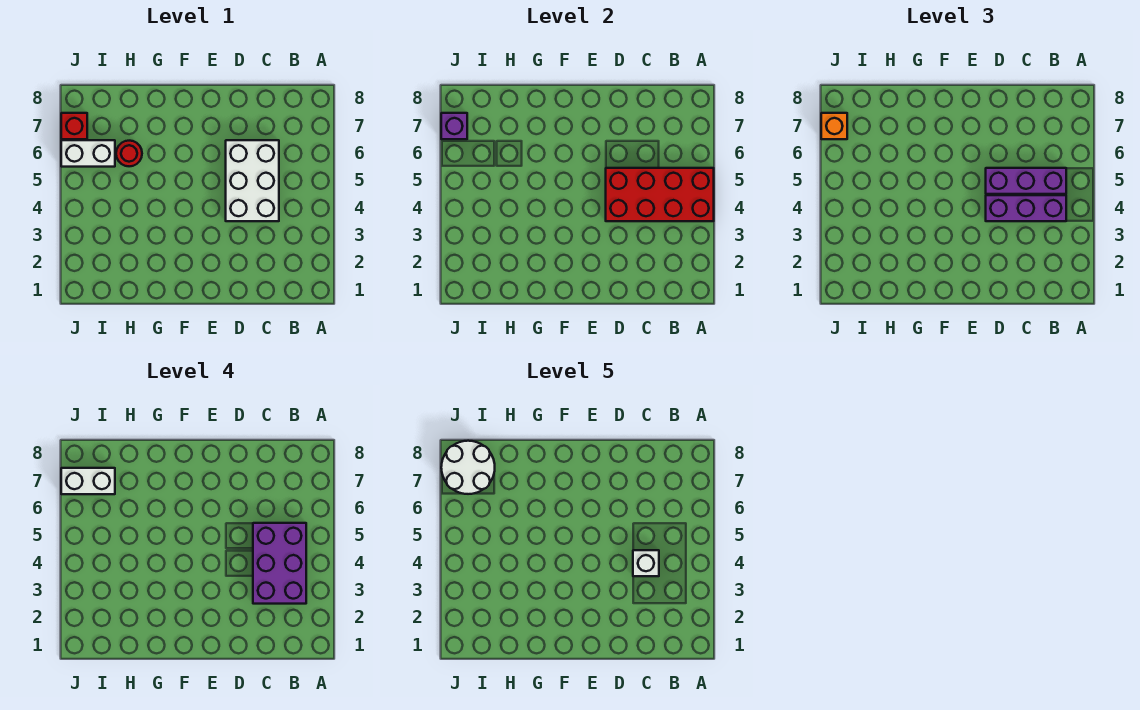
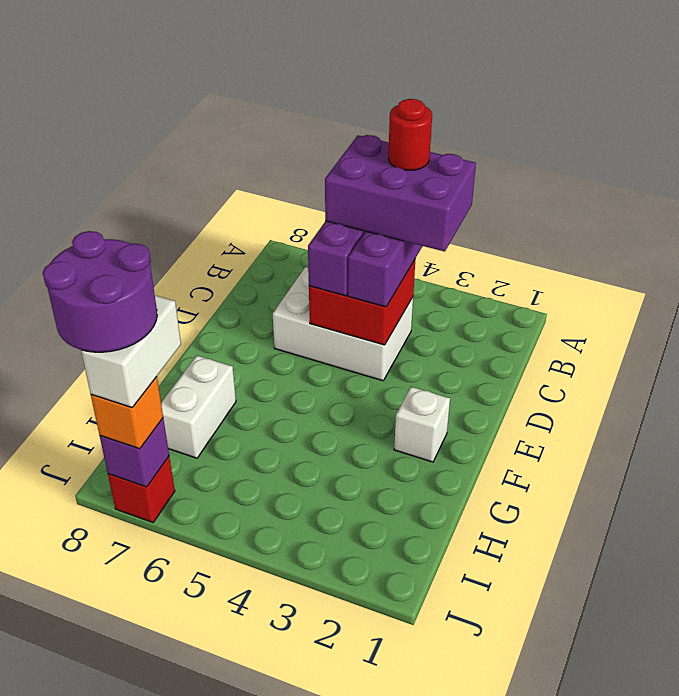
red brick A4:D5 level 2 -> red brick C4:D5 level 2
white brick C4 level 5 -> white brick F2 level 1
red round brick H6 level 1 -> red round brick B4 level 5
white brick I6:J6 level 1 -> white brick G7:H7 level 1
white round brick I7:J8 level 5 -> purple round brick I7:J8 level 5

